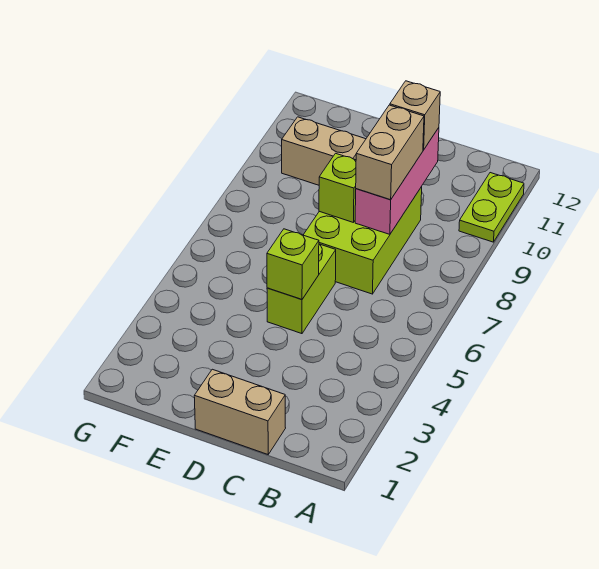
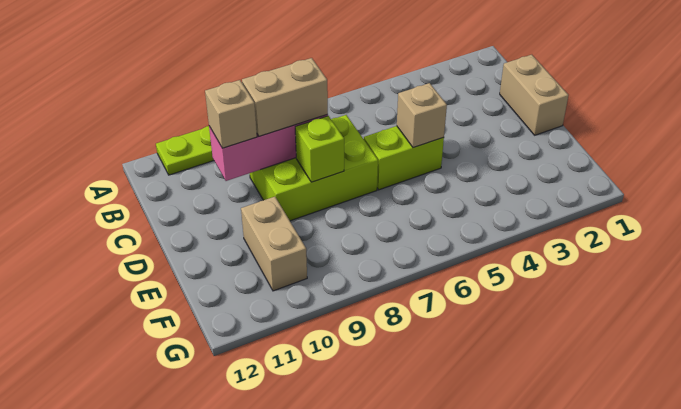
lime brick D5 level 2 -> tan brick D5 level 2

